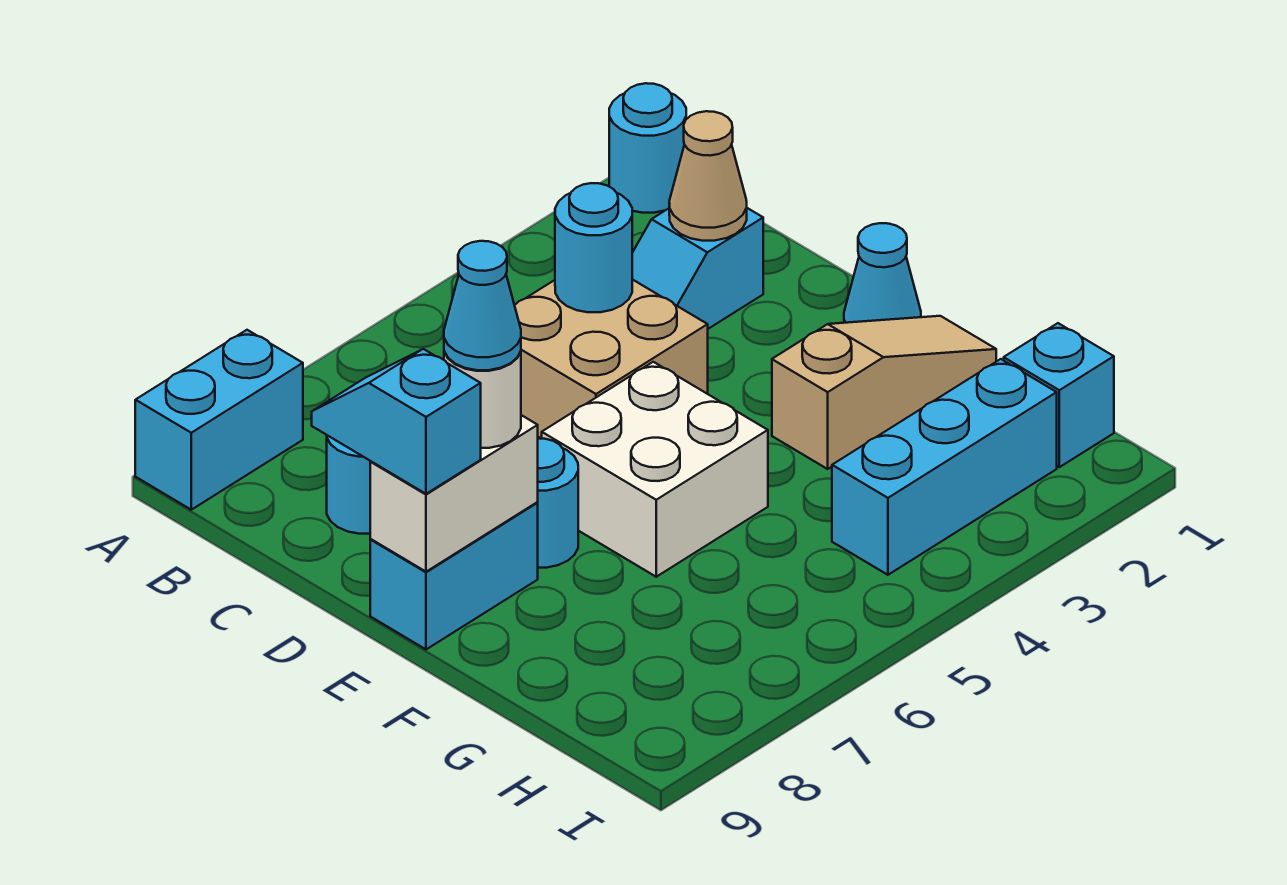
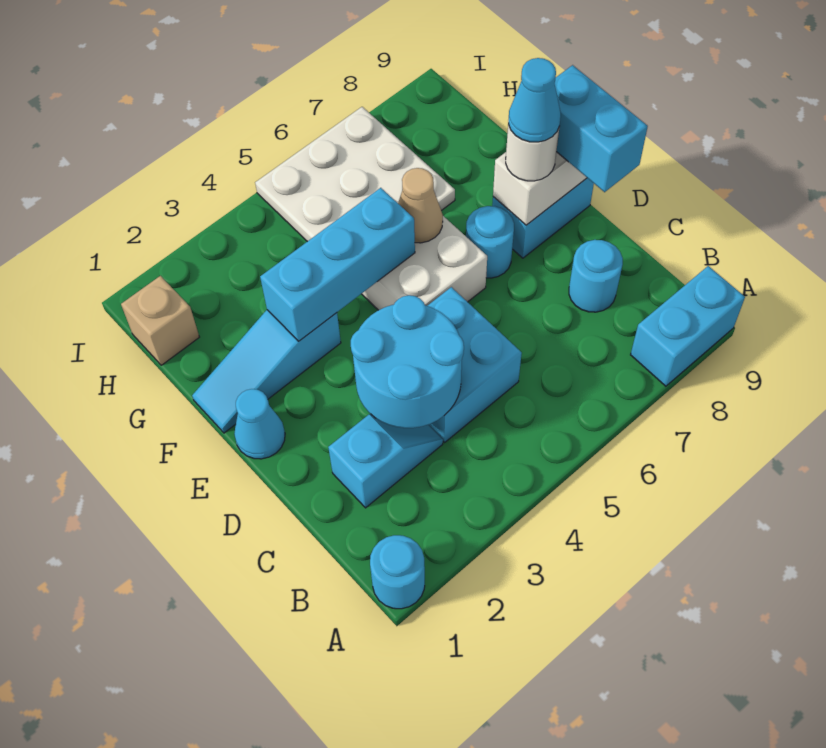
tan cone C2 level 2 -> tan cone F6 level 2
tan brick C4:D5 level 1 -> cyan brick C4:D5 level 1
cyan round brick C4 level 2 -> cyan round brick C3:D4 level 2
cyan slope D9:E9 level 3 top E -> cyan brick D9:E9 level 3
tan slope F1:F3 level 1 top 3 -> cyan slope F1:F3 level 1 top 3
none -> white plate G5:I7 level 1
cyan brick H1 level 1 -> tan brick H1 level 1
cyan brick H2:H4 level 1 -> cyan brick F3:F5 level 2

